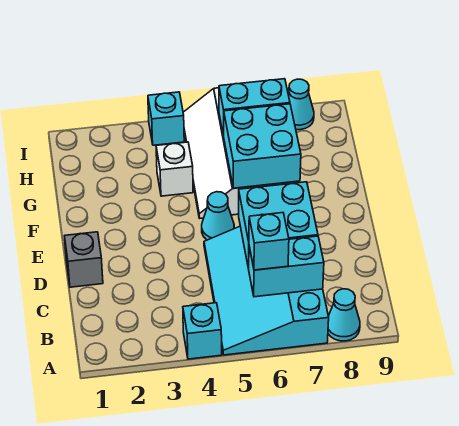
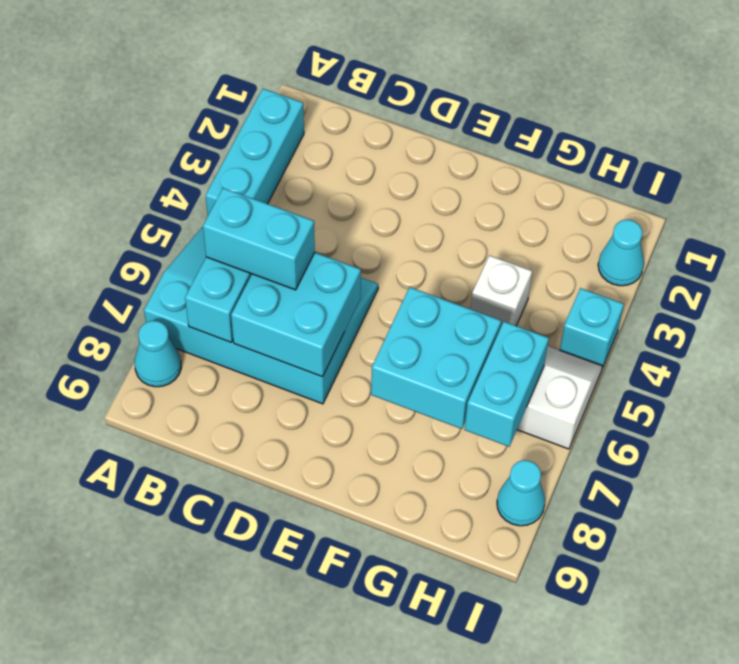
cyan brick A4 level 1 -> cyan brick A2:A4 level 1
cyan brick B6 level 3 -> cyan brick B6:C6 level 3
grey brick D1 level 1 -> none
cyan cone E5 level 1 -> cyan cone I2 level 1

